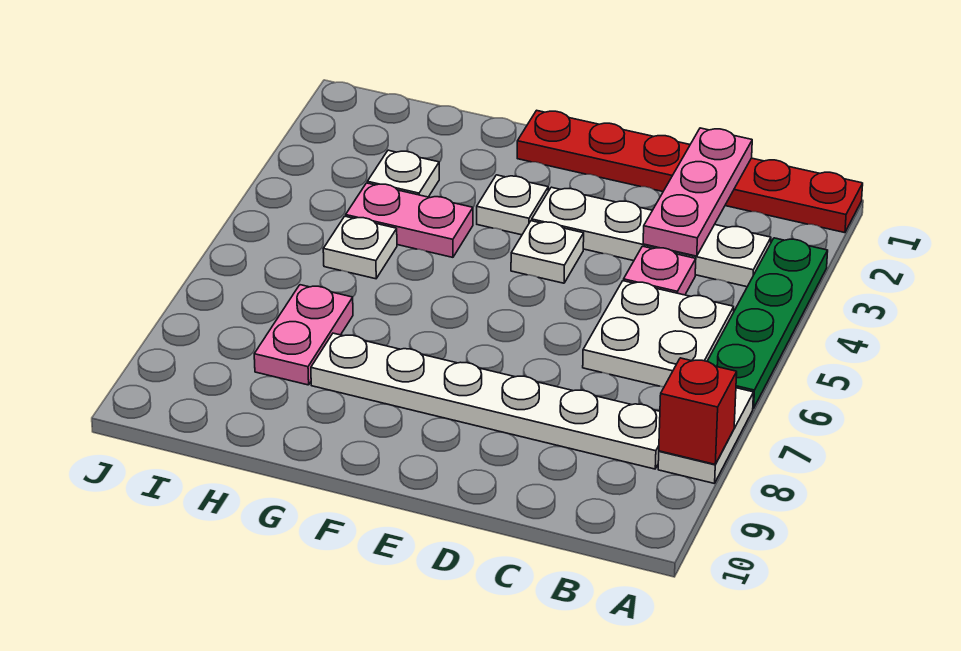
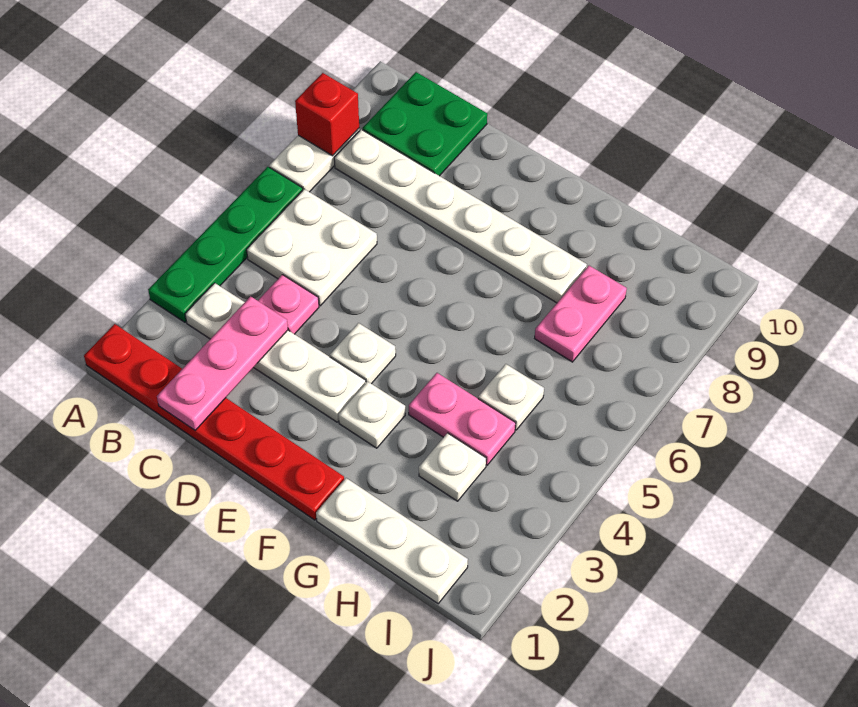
none -> green plate B9:C10 level 1
none -> white plate G1:I1 level 1

